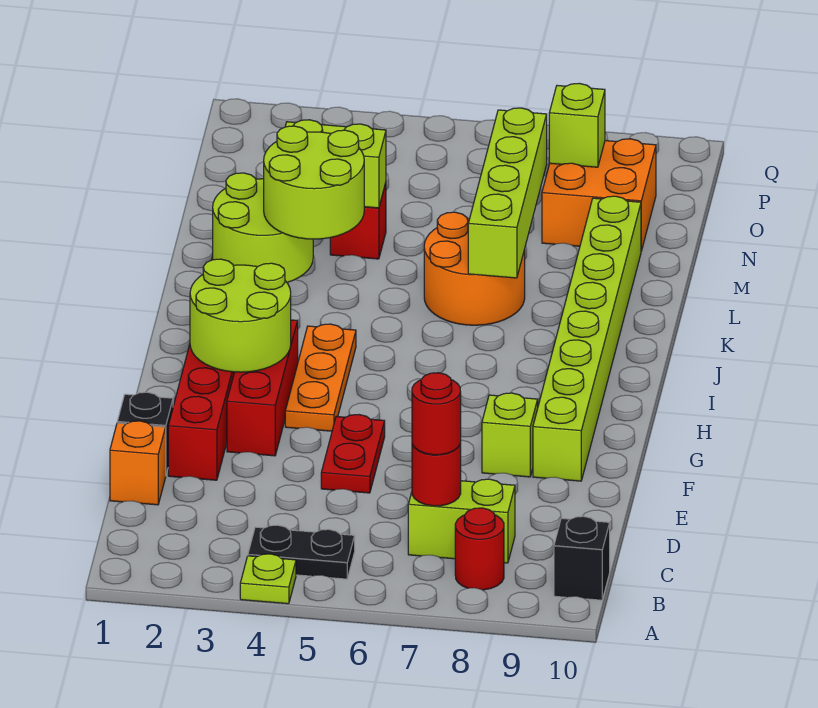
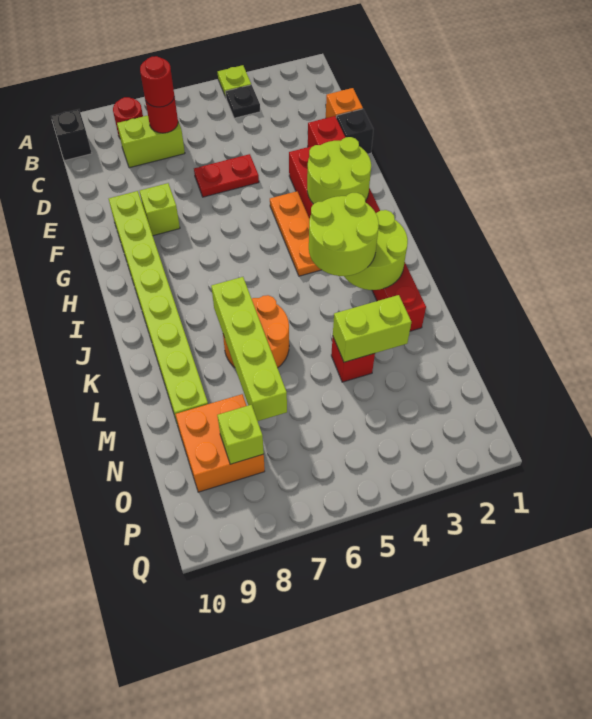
black plate B4:B5 level 1 -> black plate B4 level 1
red plate E5:F5 level 1 -> red plate E5:E6 level 1

